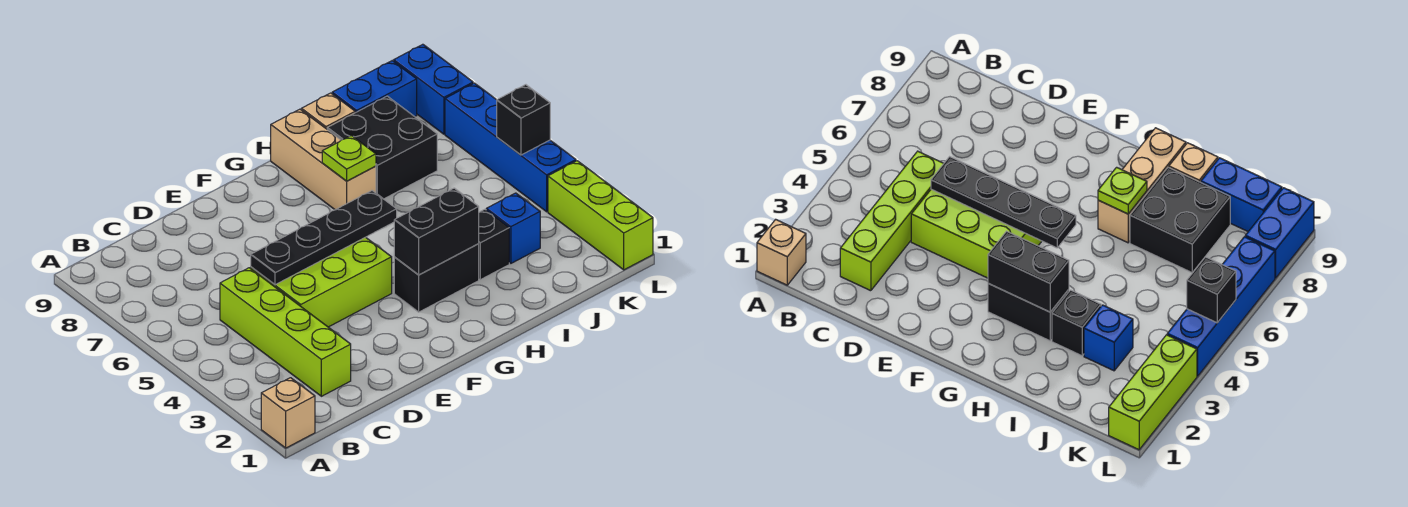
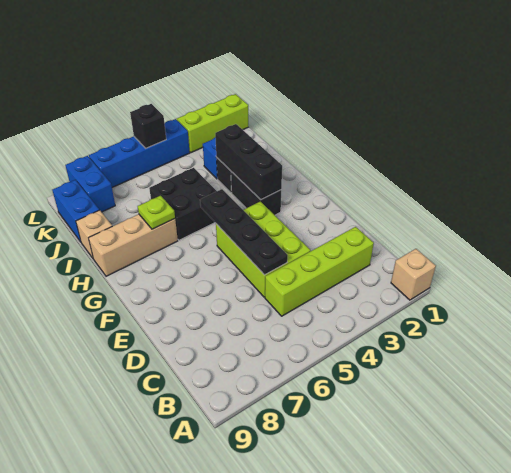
black brick G3:H3 level 2 -> black brick G3:I3 level 2
black brick I7:J8 level 1 -> black brick H5:I6 level 1
blue brick L8:L9 level 1 -> blue brick K8:L8 level 1

